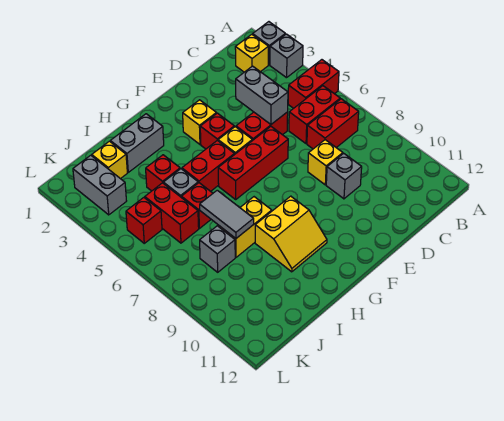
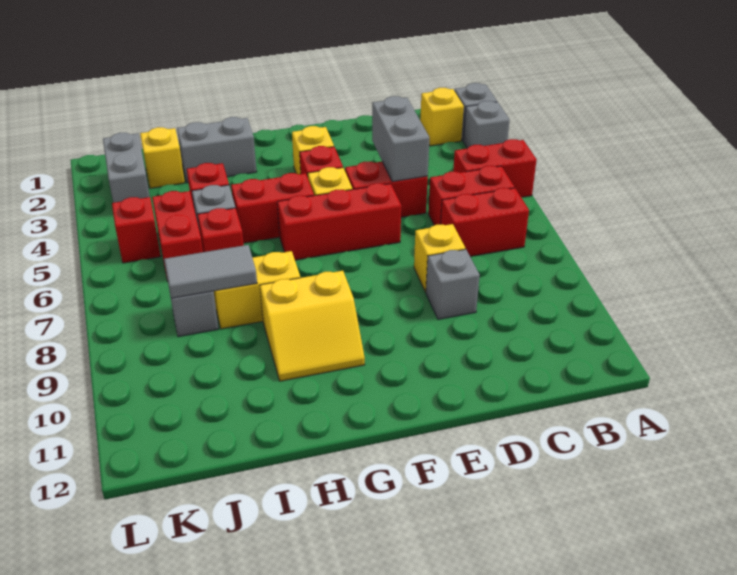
grey tile I7:I8 level 2 -> grey tile I8:J8 level 2

